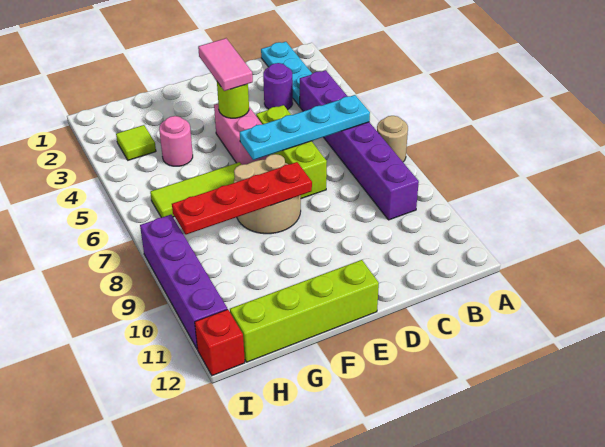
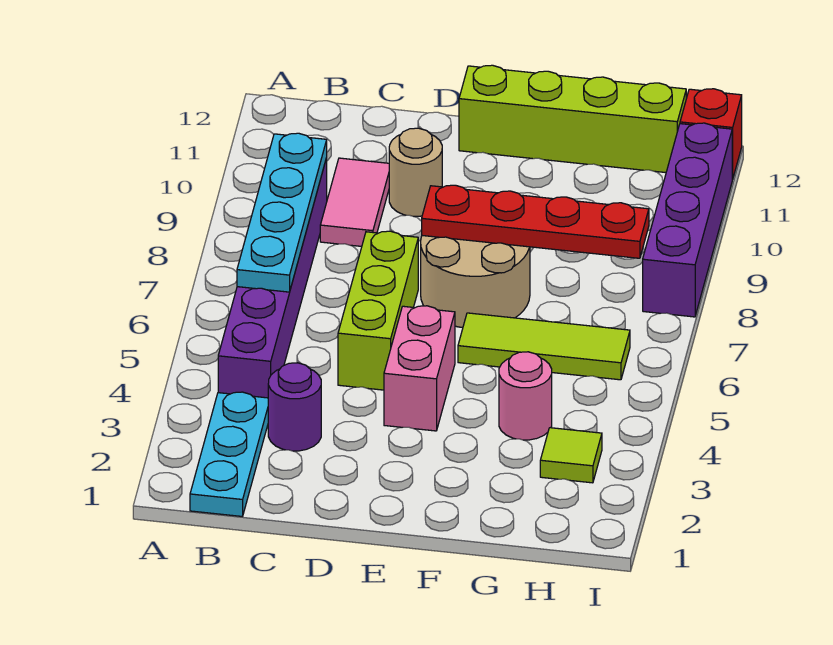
tan round brick A7 level 1 -> tan round brick D10 level 1
cyan plate B6:E6 level 2 -> cyan plate B6:B9 level 2
pink tile E3:E4 level 3 -> pink tile C9:C10 level 1
lime round brick E4 level 2 -> none

